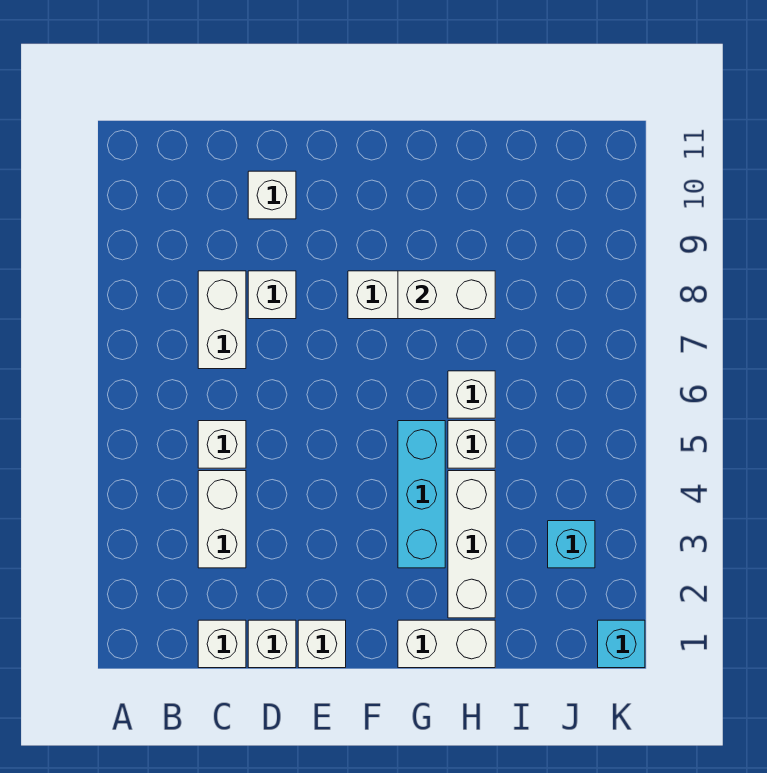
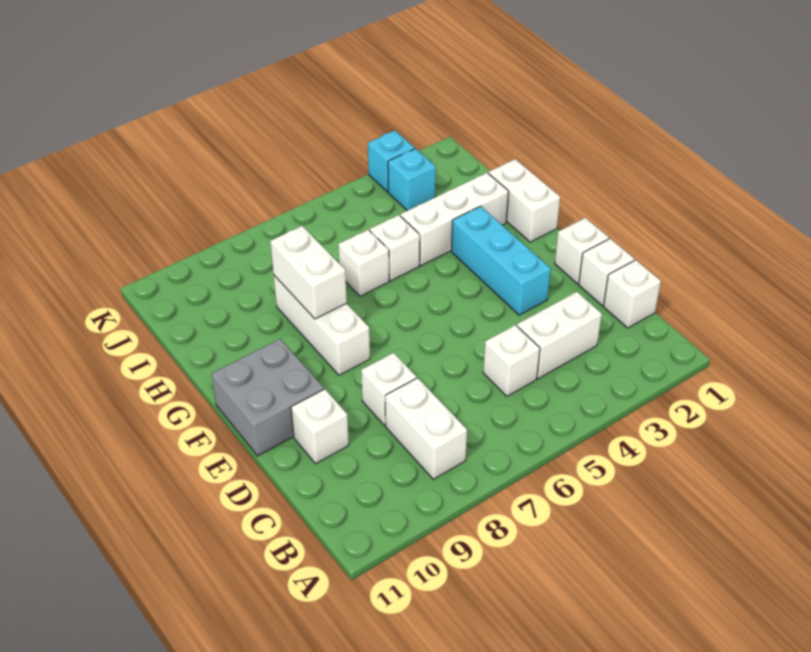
white brick C7:C8 level 1 -> white brick B8:C8 level 1
none -> grey brick E10:F11 level 1
cyan brick G3:G5 level 1 -> cyan brick E3:G3 level 1
cyan brick K1 level 1 -> cyan brick K3 level 1

